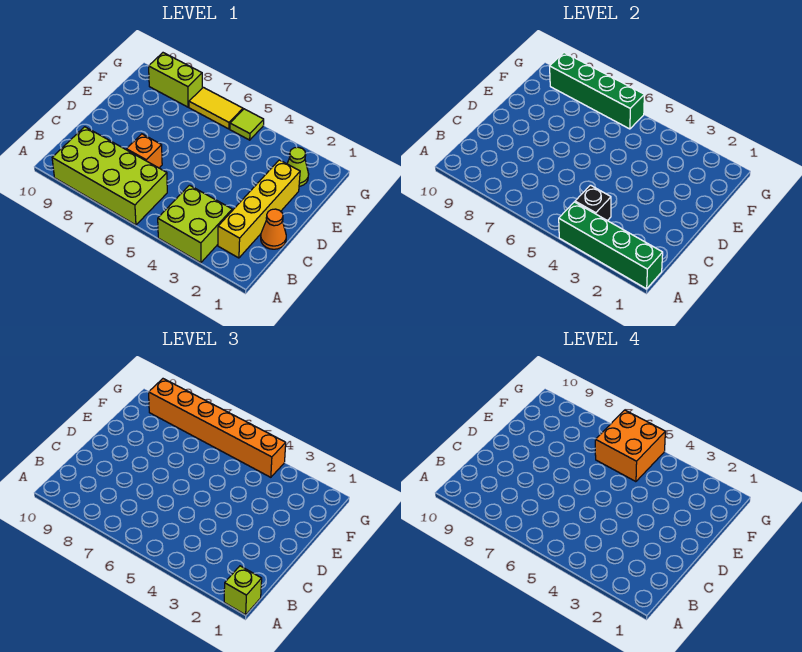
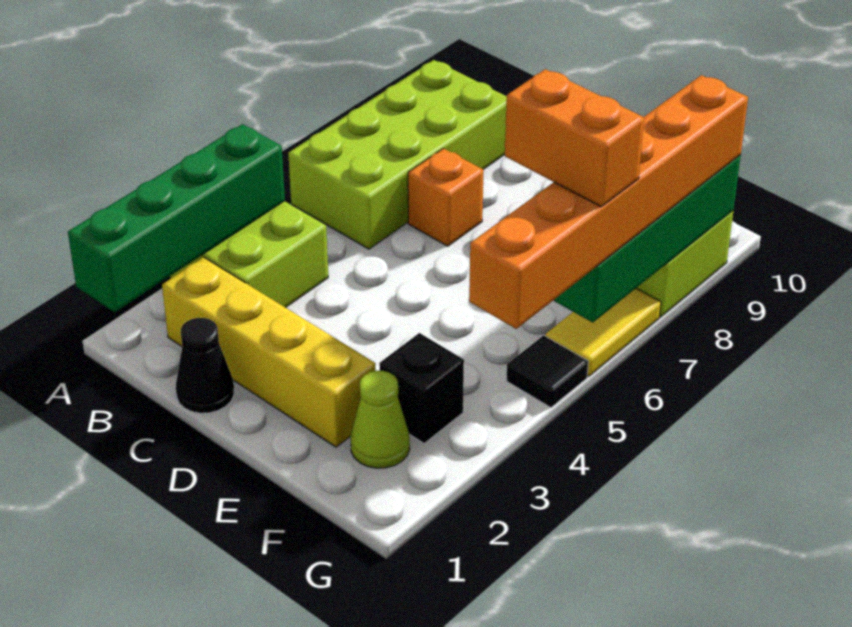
lime brick A1 level 3 -> none
black brick B4 level 2 -> black brick F3 level 1
orange cone C1 level 1 -> black cone C1 level 1
orange brick F5:G6 level 4 -> orange brick F6:G6 level 4
lime tile G5 level 1 -> black tile G5 level 1

